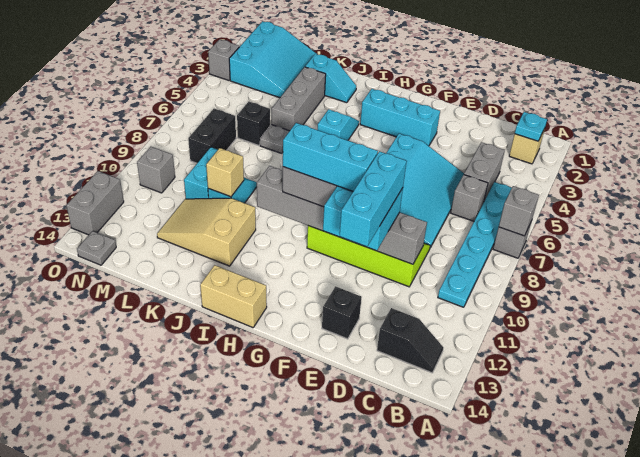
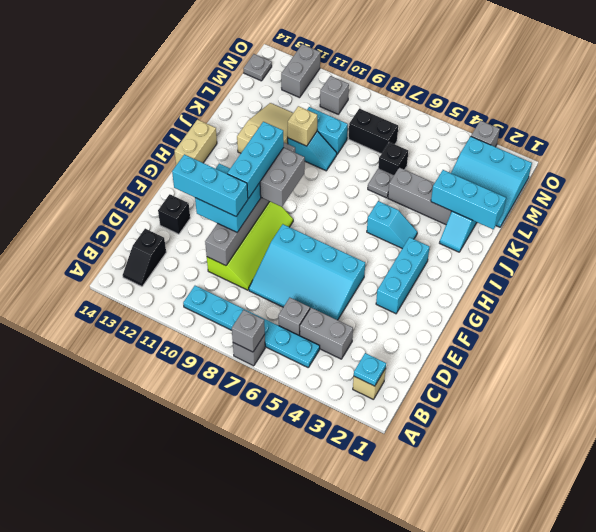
none -> cyan brick K1:K3 level 2
grey brick O12:O13 level 1 -> grey brick N12:O12 level 1

